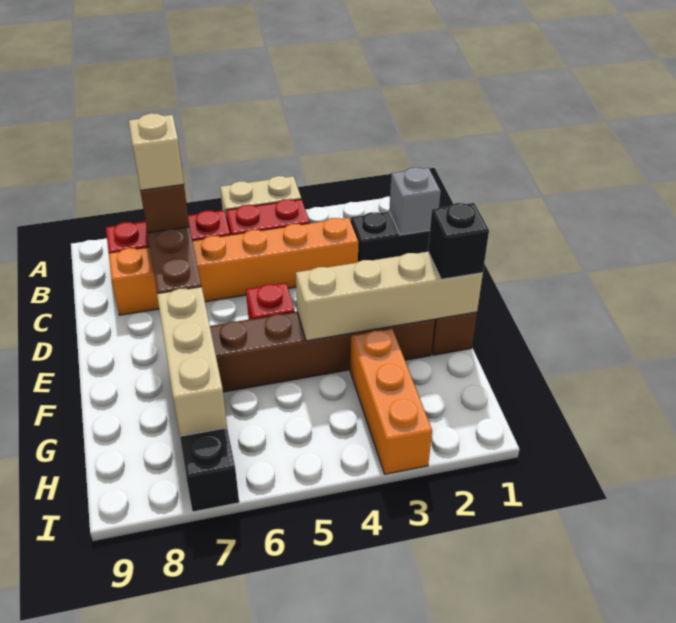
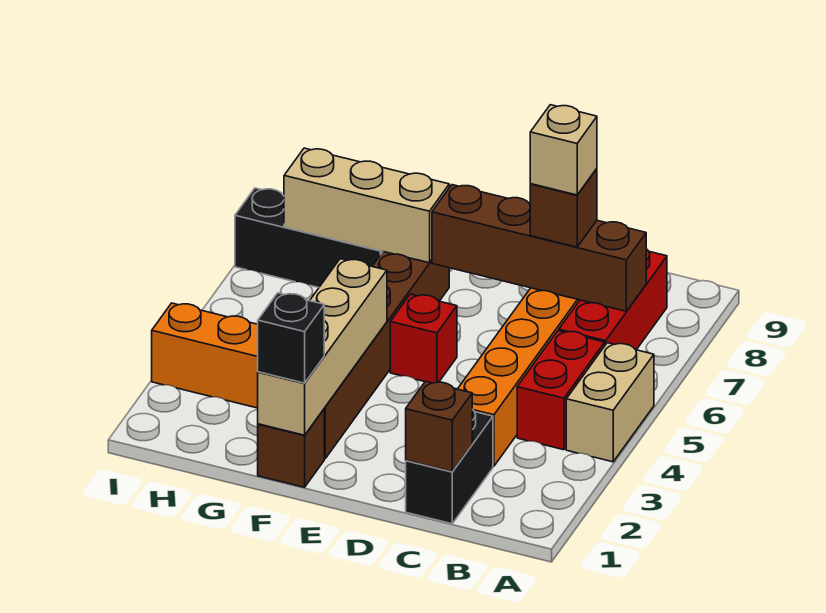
grey brick C1 level 2 -> brown brick C1 level 2

